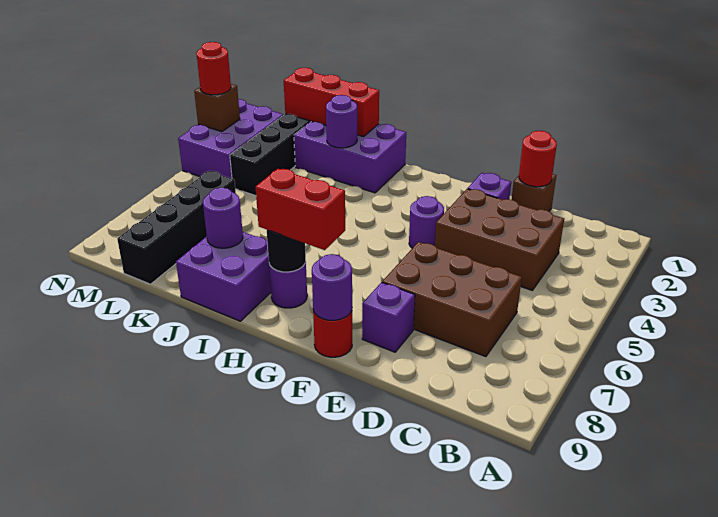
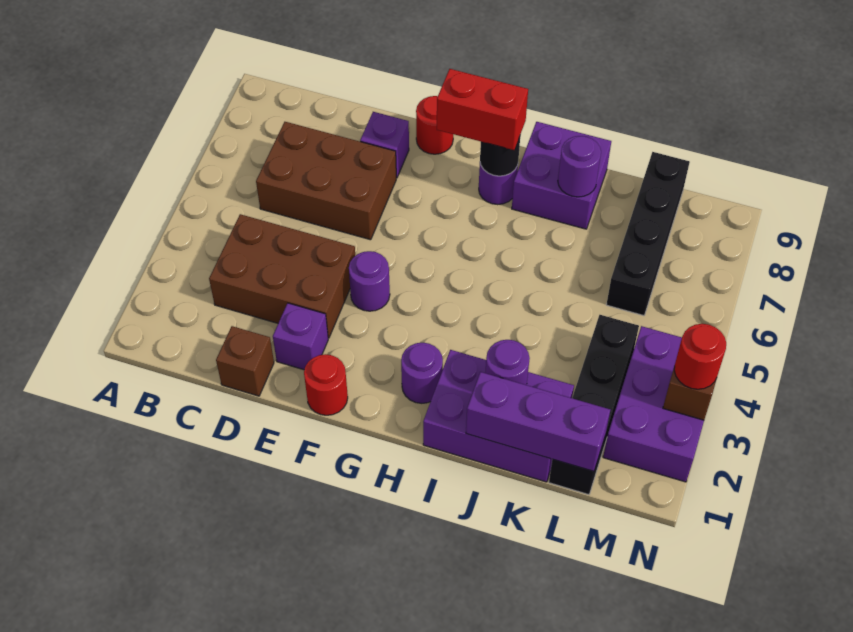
red round brick D1 level 2 -> red round brick F1 level 1
purple round brick F9 level 2 -> purple round brick H2 level 1
red brick J1:L1 level 2 -> purple brick J1:L1 level 2

